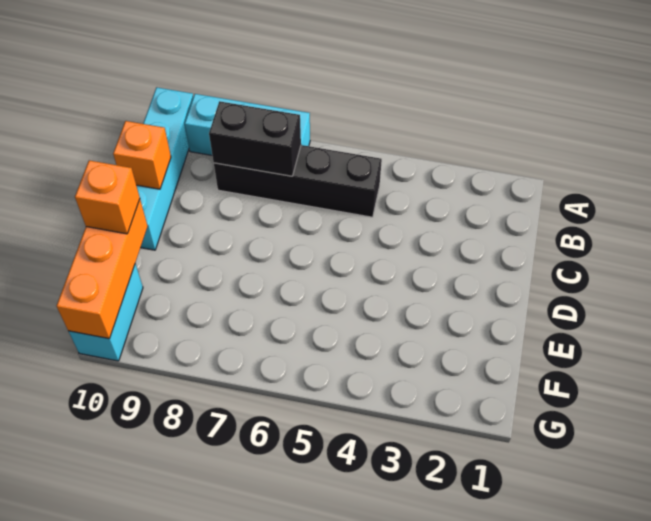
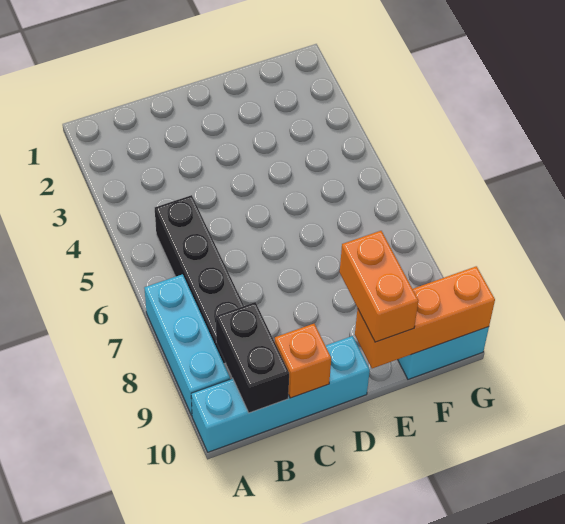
black brick B7:B8 level 2 -> black brick B9:B10 level 2
orange brick E10 level 3 -> orange brick E9:E10 level 3

